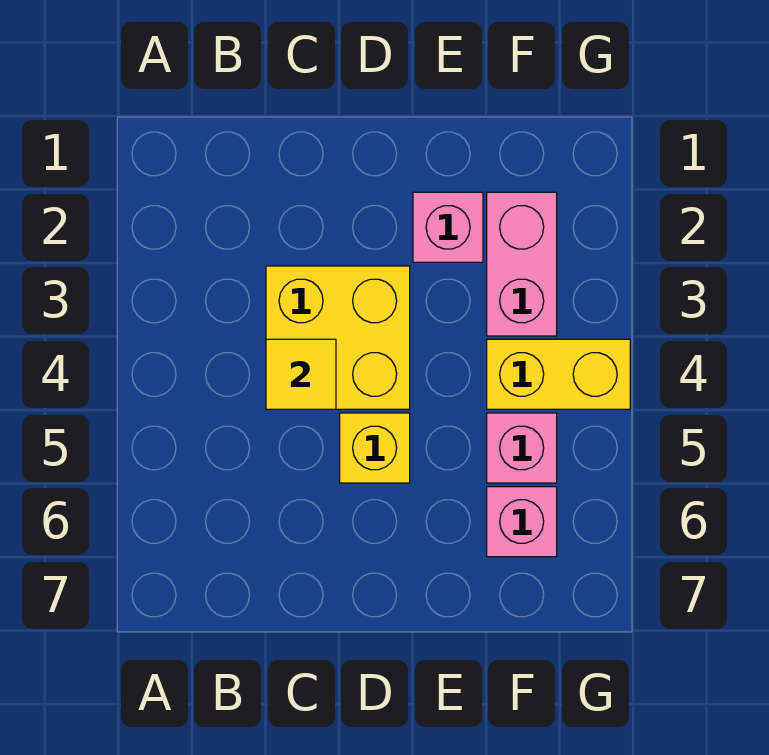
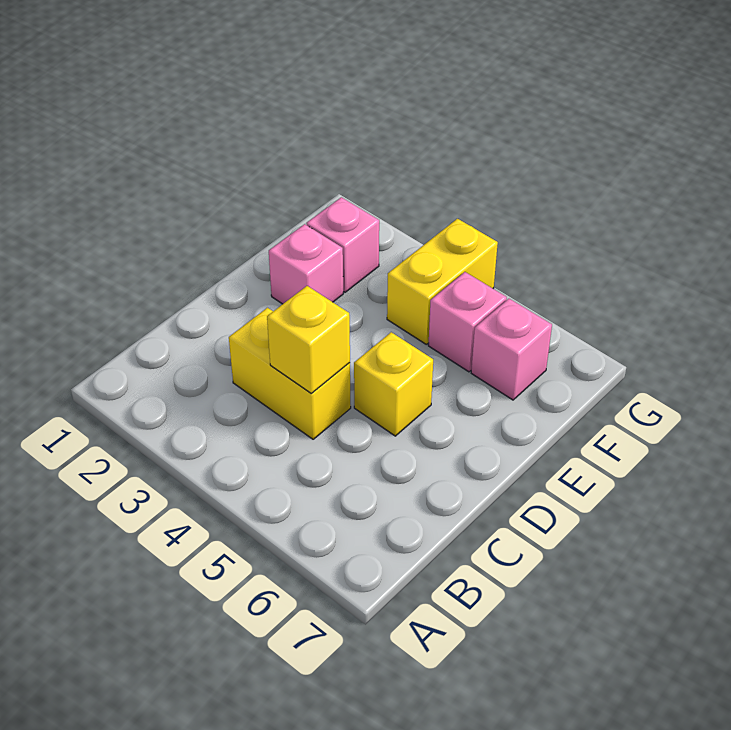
yellow brick C3:D4 level 1 -> yellow brick C3:C4 level 1
yellow tile C4 level 2 -> yellow brick C4 level 2
pink brick F2:F3 level 1 -> pink brick F2 level 1

